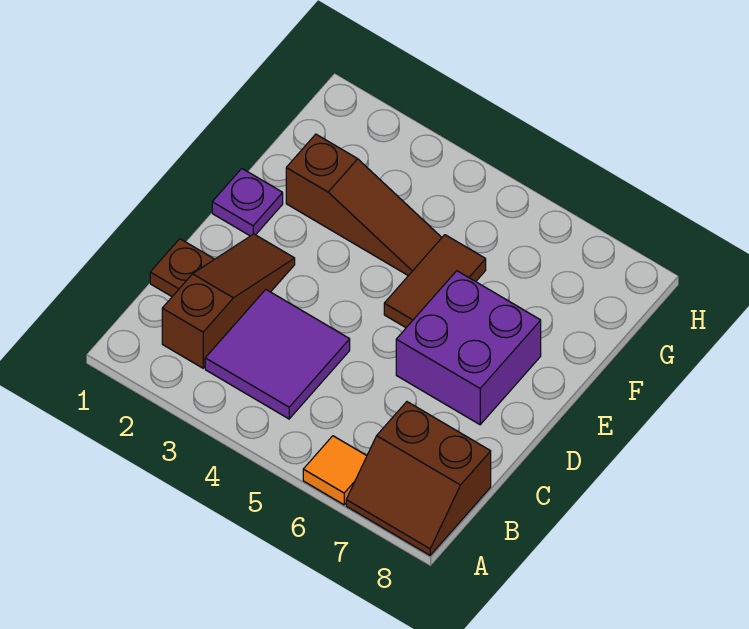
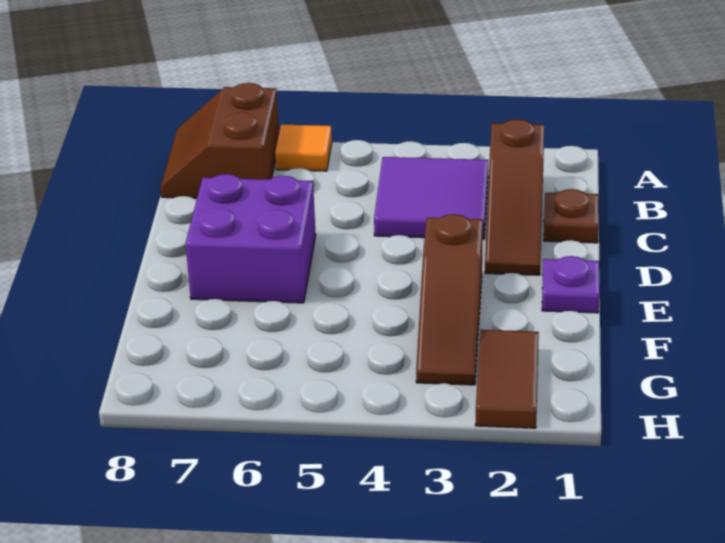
brown slope A7:B8 level 1 top B -> brown slope A7:B8 level 1 top 7
brown tile E5:F5 level 1 -> brown tile G2:H2 level 1
brown slope F2:F4 level 1 top 2 -> brown slope E3:G3 level 1 top E

